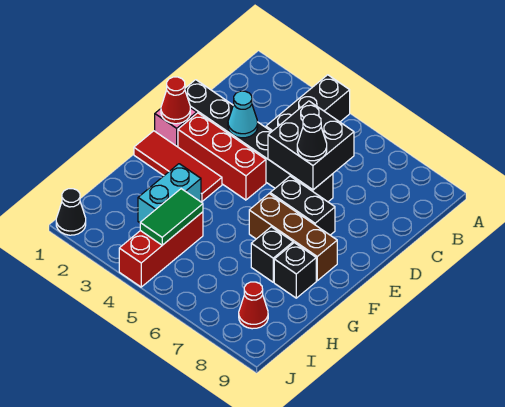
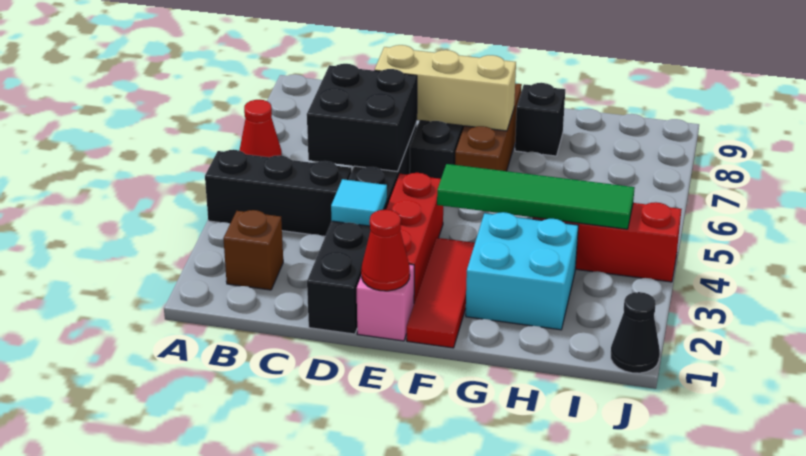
none -> brown brick B2 level 1
cyan cone D3 level 2 -> cyan tile D3 level 2
black cone D6 level 3 -> none
none -> tan brick D7:F7 level 2
cyan brick G3:H3 level 1 -> cyan brick G2:H3 level 1
black brick G7 level 1 -> none
green tile H4:I4 level 2 -> green tile F4:I4 level 2
red cone I8 level 1 -> red cone A6 level 1

